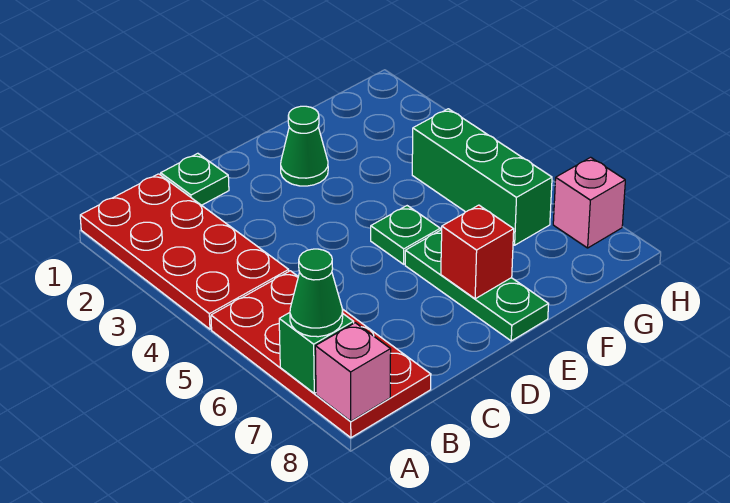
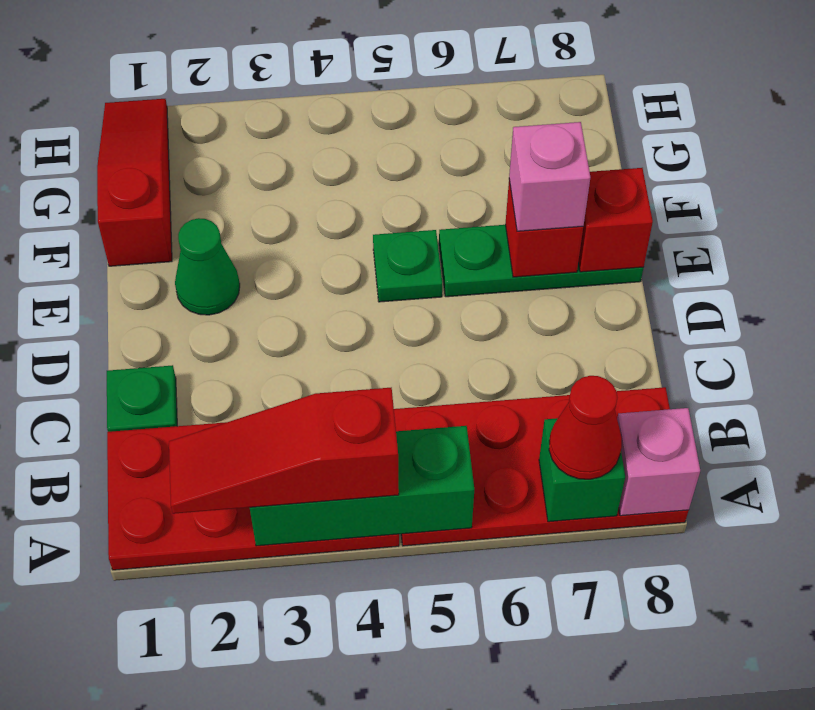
none -> red slope A2:A4 level 3 top 4
green cone A7 level 3 -> red cone A7 level 3
none -> red brick E8 level 2
none -> red slope F1:H1 level 1 top F
green brick G4:G6 level 1 -> green brick A3:A5 level 2
pink brick H7 level 1 -> pink brick E7 level 3

